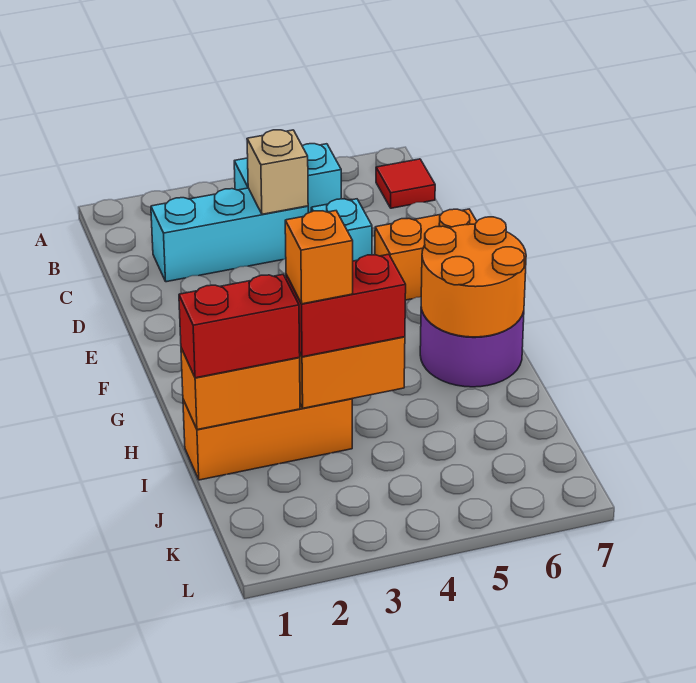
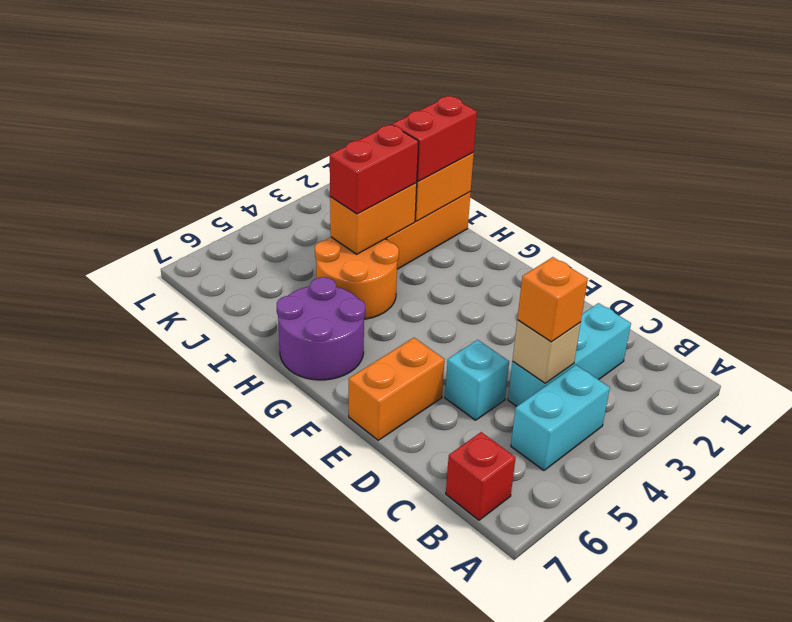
red tile B7 level 1 -> red brick B7 level 1
orange round brick G6:H7 level 2 -> orange round brick H4:I5 level 1
orange brick I3 level 4 -> orange brick C4 level 3

